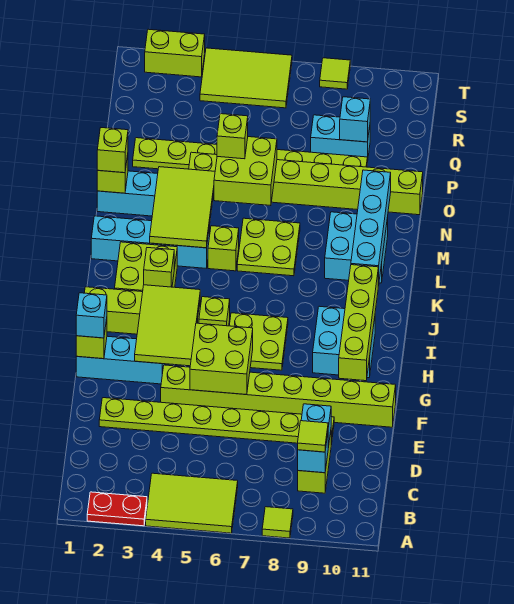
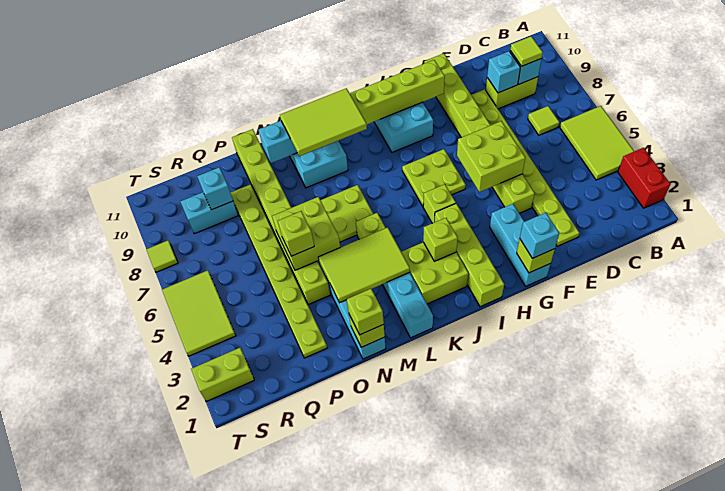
red plate A2:A3 level 1 -> red brick A2:A3 level 1
lime tile A8 level 1 -> lime tile C7 level 1
lime tile G3:I4 level 2 -> lime tile K9:M10 level 3
cyan brick Q8:Q9 level 1 -> cyan brick Q9:R9 level 1
lime brick T2:T3 level 1 -> lime brick S2:T2 level 1

